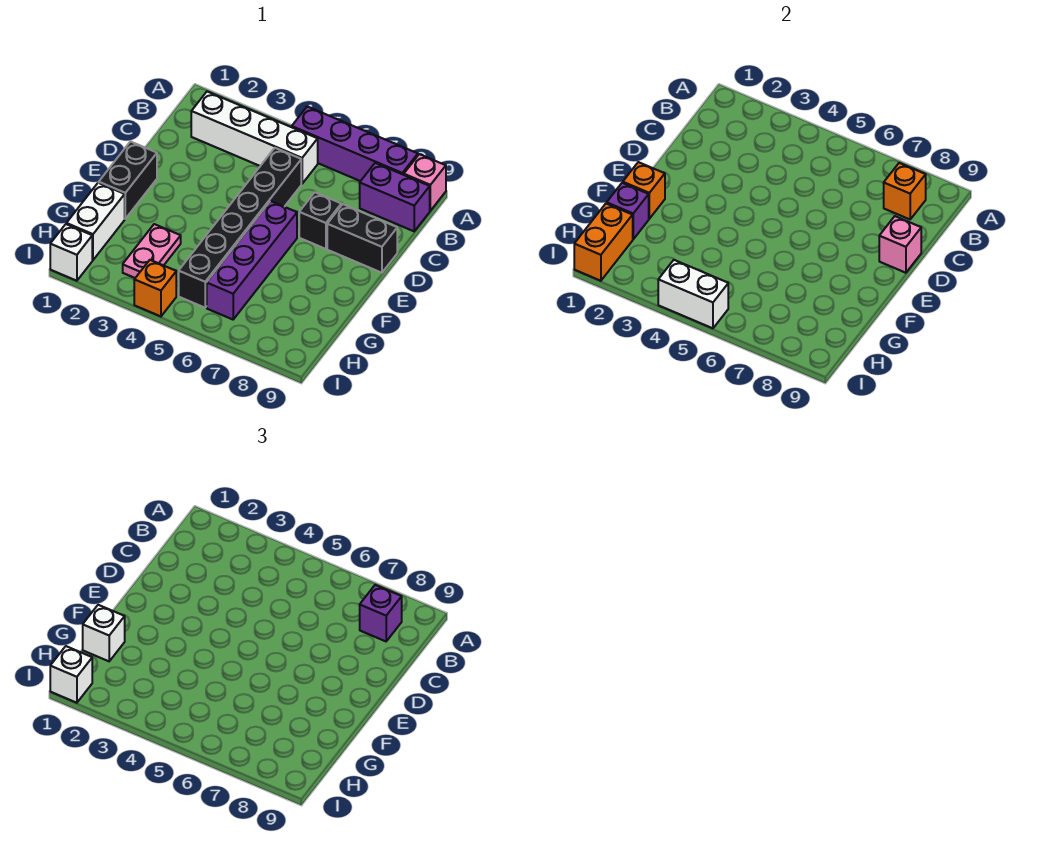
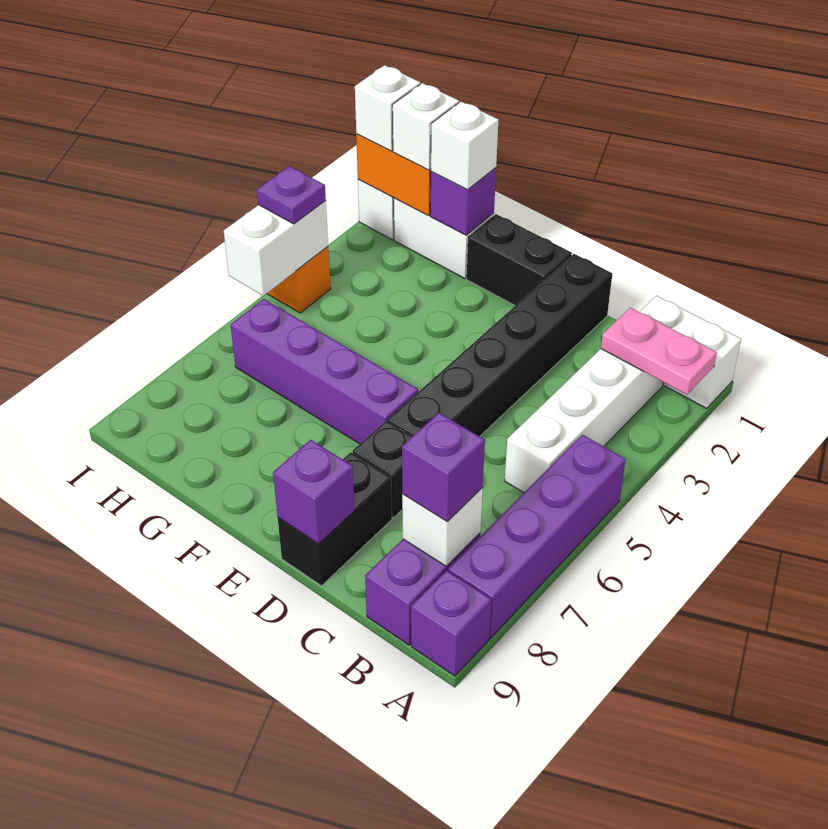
none -> white brick A1:B1 level 1
pink brick A9 level 1 -> purple brick A9 level 1
orange brick B8 level 2 -> white brick B8 level 2
black brick C5:H5 level 1 -> black brick D1:D6 level 1
pink brick D9 level 2 -> purple brick D9 level 2
orange brick F1 level 2 -> none
pink plate G3:H3 level 1 -> pink plate A2:B2 level 2
none -> white brick H1 level 3
none -> purple plate I4 level 3

